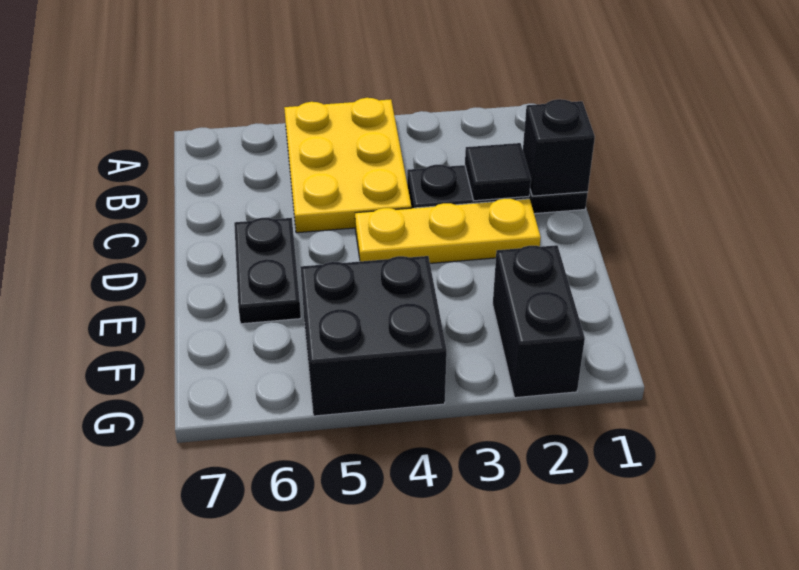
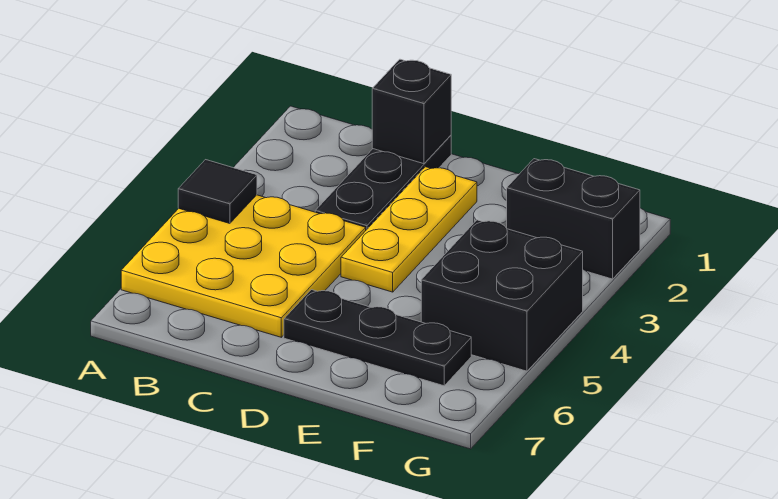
yellow plate A4:C5 level 1 -> yellow plate A4:C6 level 1
black tile C2 level 2 -> black tile A4 level 2
black plate D6:E6 level 1 -> black plate D6:F6 level 1

